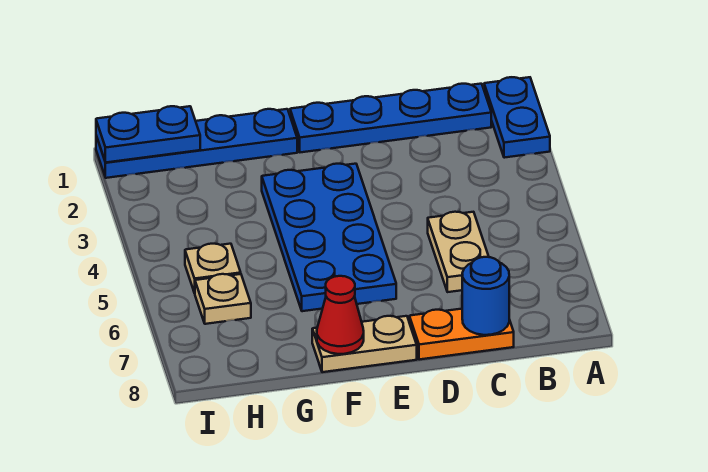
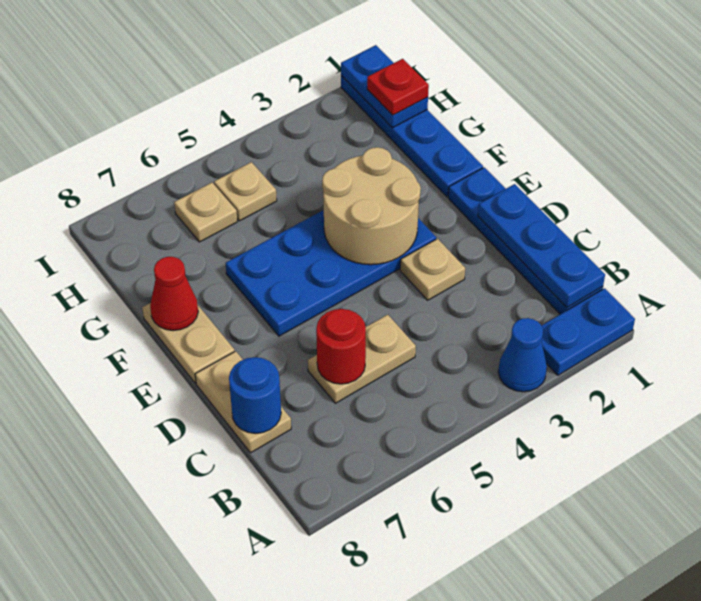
none -> blue cone A3 level 1
none -> blue plate B1:D1 level 2
none -> red round brick C6 level 2
orange plate C8:D8 level 1 -> tan plate C8:D8 level 1
none -> tan plate D3 level 1
none -> tan round brick E3:F4 level 2
none -> red plate H1 level 3

